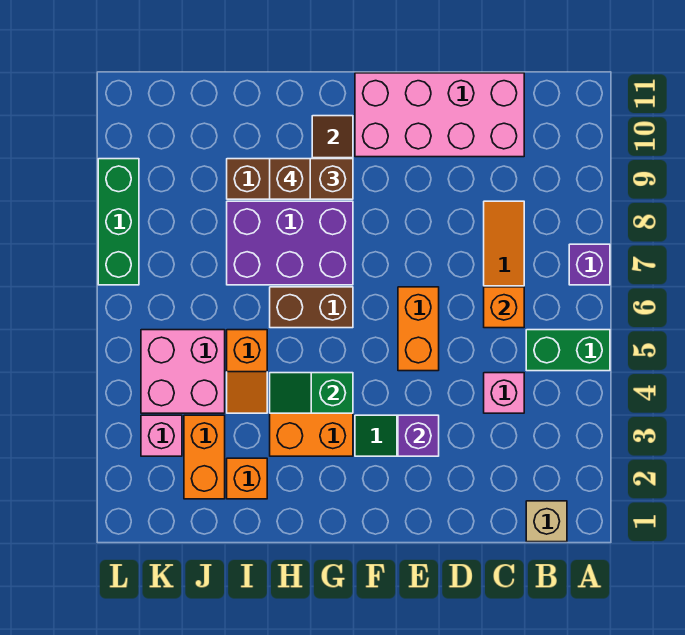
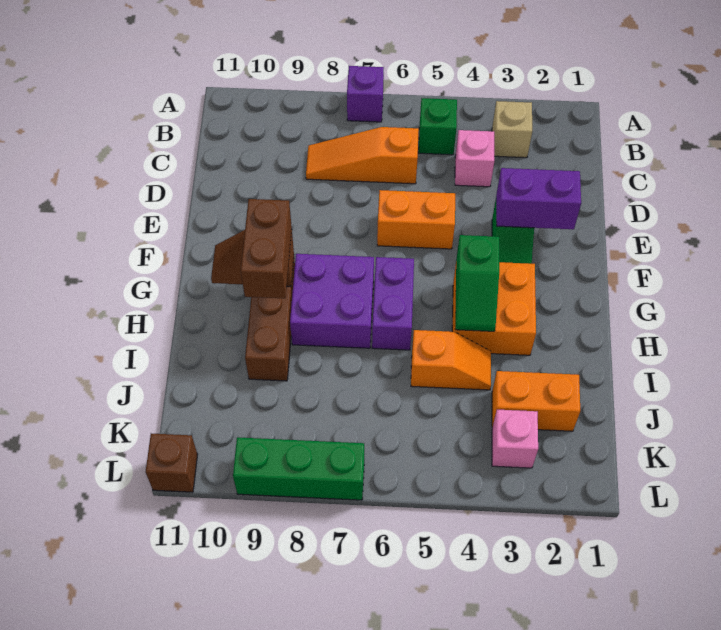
green brick A5:B5 level 1 -> green brick B5 level 1
tan brick B1 level 1 -> tan brick B3 level 1
orange brick C6 level 2 -> none
pink brick C10:F11 level 1 -> none
purple brick E3 level 2 -> purple brick E2:E3 level 2
brown brick G6:H6 level 1 -> purple brick G6:H6 level 1
purple brick G7:I8 level 1 -> purple brick G7:H8 level 1
brown brick H9 level 4 -> brown brick L11 level 1
orange brick I2 level 1 -> none
pink brick J4:K5 level 1 -> none

